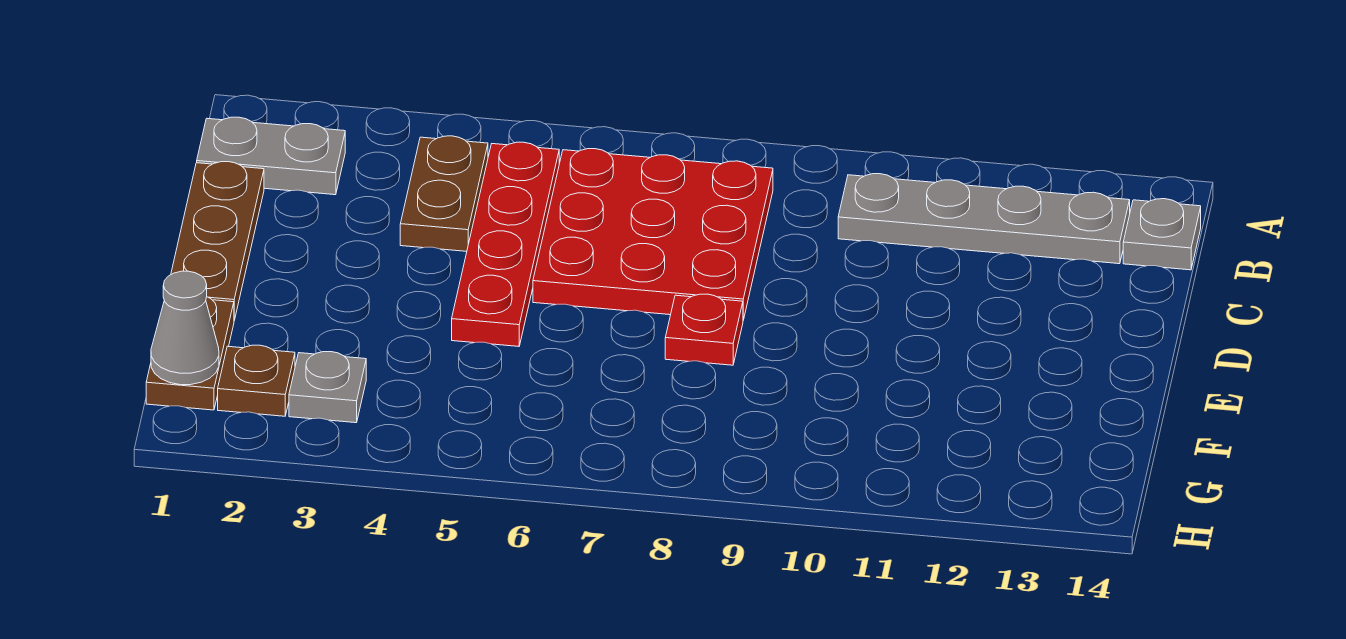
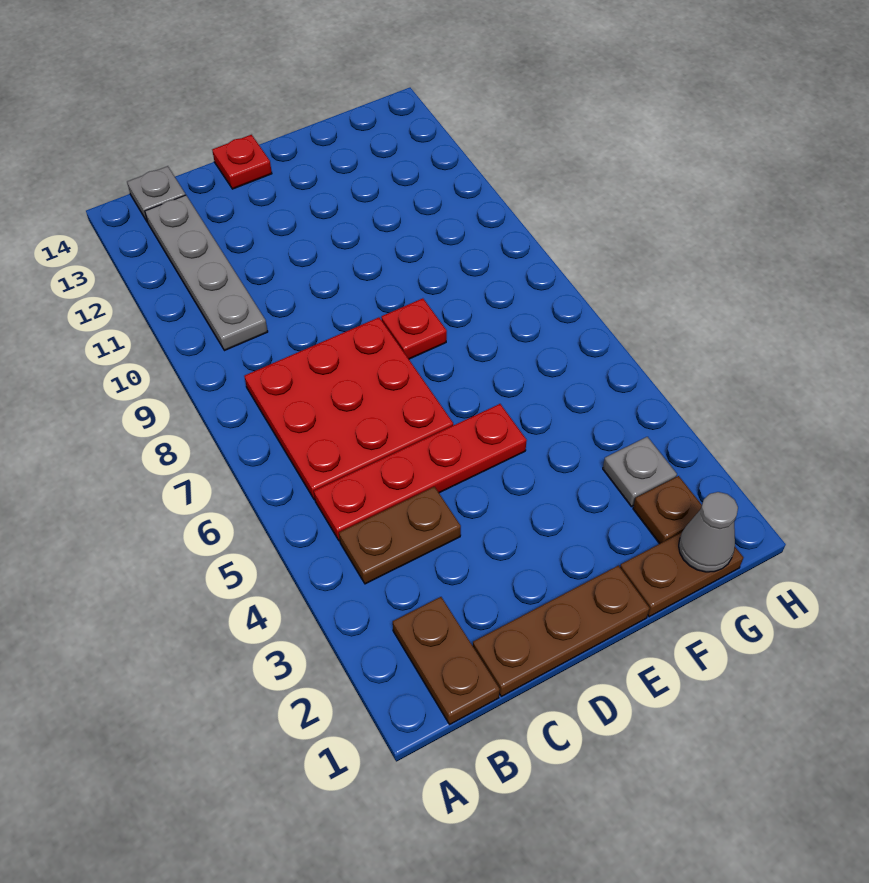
grey plate B1:B2 level 1 -> brown plate B1:B2 level 1
none -> red plate D14 level 1

